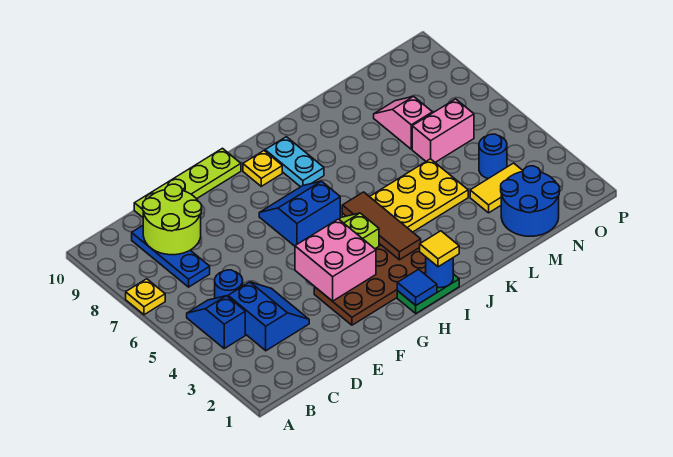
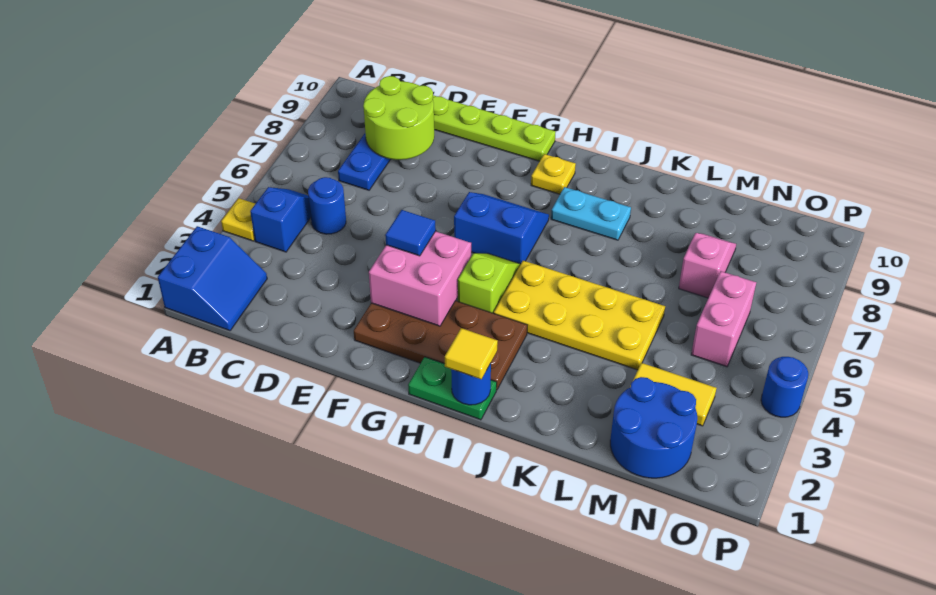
yellow plate A7 level 1 -> yellow plate A4 level 1
blue slope C3:D4 level 1 top C -> blue slope A1:B2 level 1 top A
blue tile H1 level 2 -> blue tile F4 level 3
brown tile I3:I5 level 2 -> none
cyan plate I8:I9 level 1 -> cyan plate I8:J8 level 1
pink brick M6:N6 level 1 -> pink brick N5:N6 level 1
blue round brick N4 level 1 -> blue round brick P4 level 1

